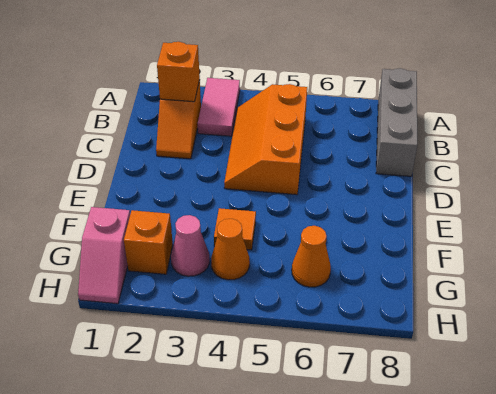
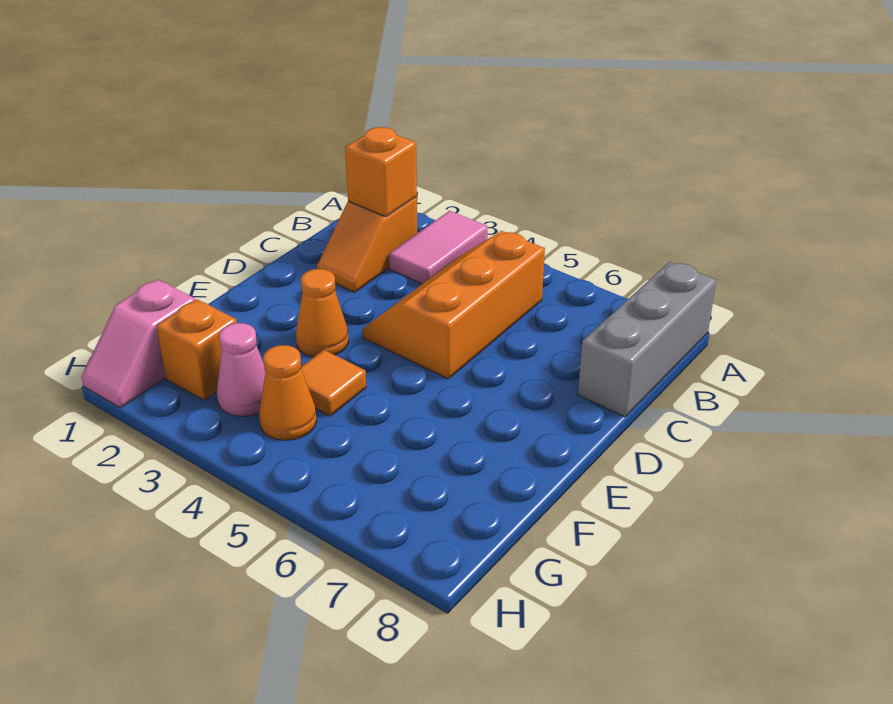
orange cone G6 level 1 -> orange cone E3 level 1

